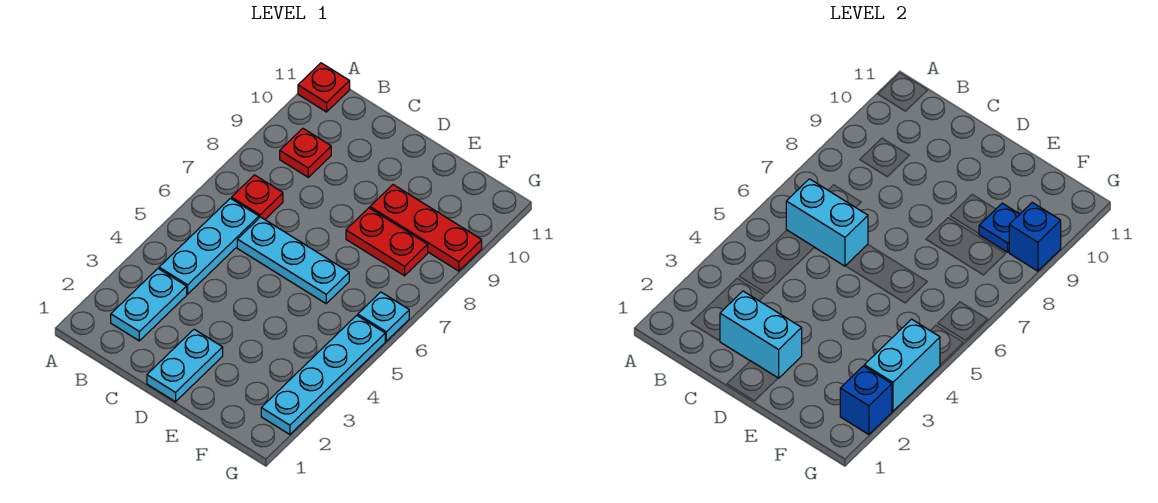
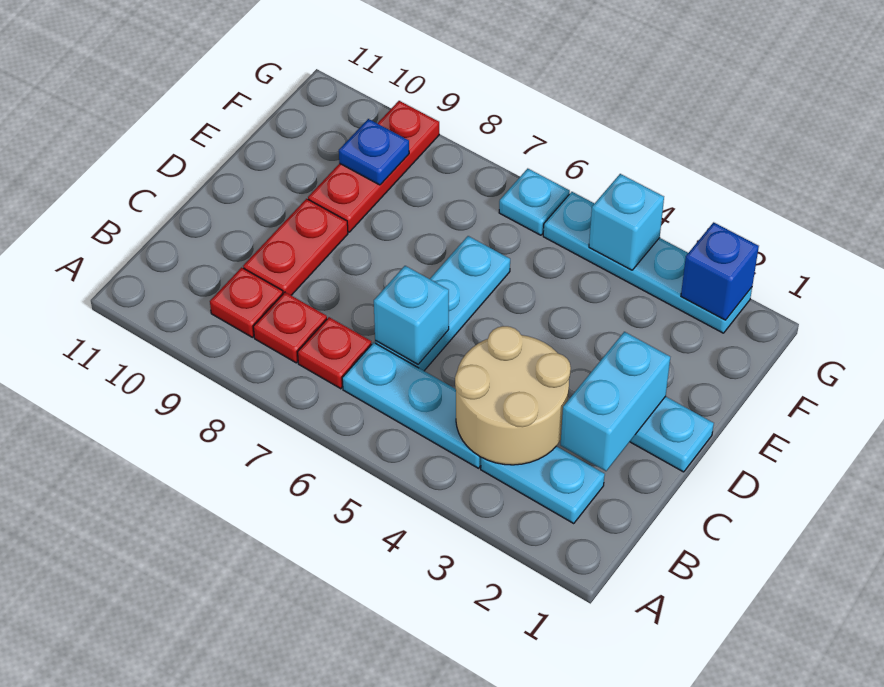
red plate A11 level 1 -> red plate B8 level 1
none -> tan round brick B3:C4 level 2
cyan brick B6:C6 level 2 -> cyan brick C6 level 2
red plate E8:F8 level 1 -> red plate C9:D9 level 1
cyan brick G3:G4 level 2 -> cyan brick G4 level 2
blue brick G9 level 2 -> none

